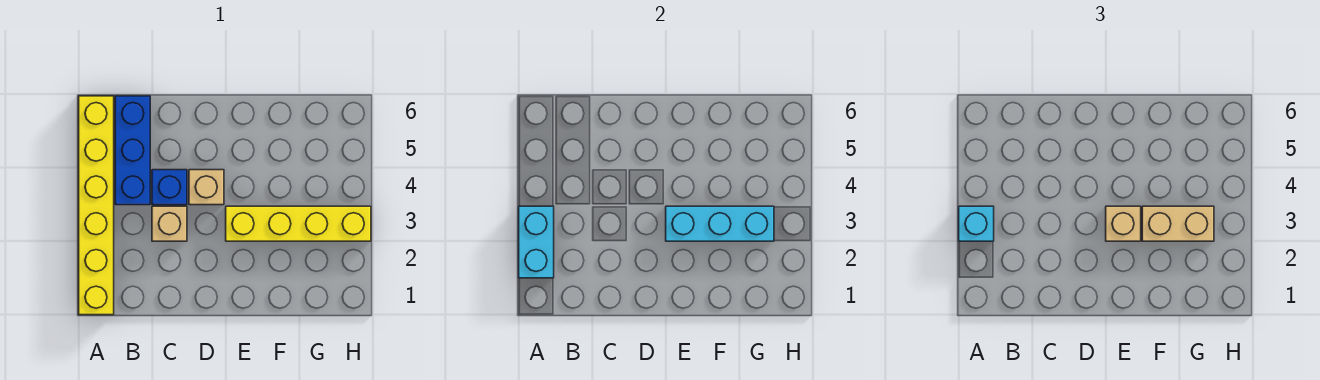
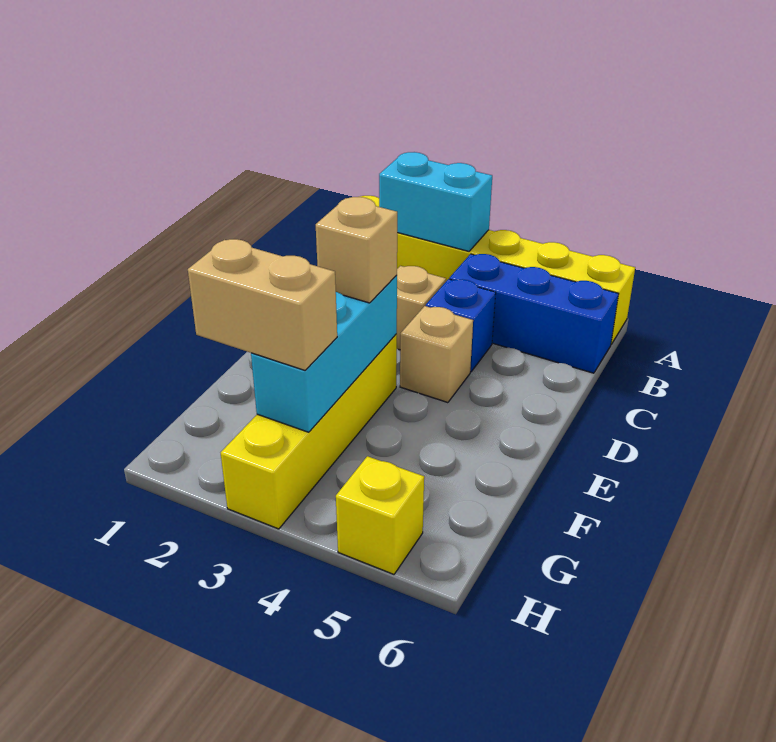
cyan brick A3 level 3 -> none
tan brick F3:G3 level 3 -> tan brick G2:G3 level 3
none -> yellow brick H5 level 1

